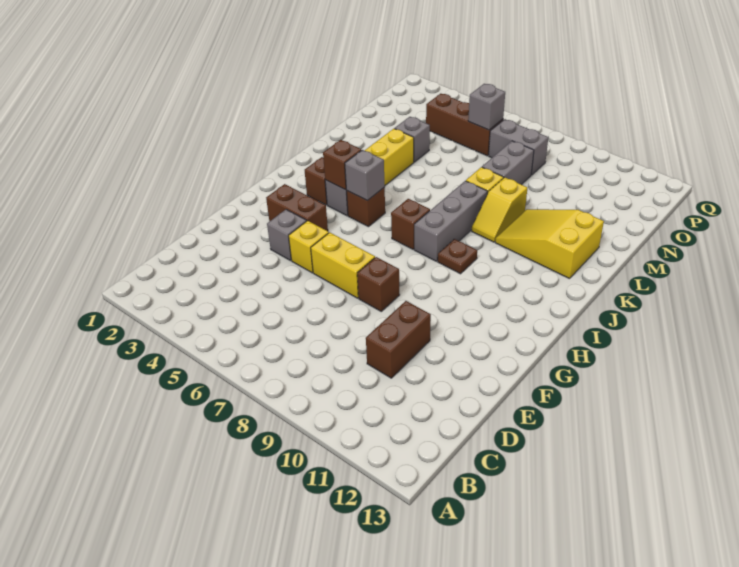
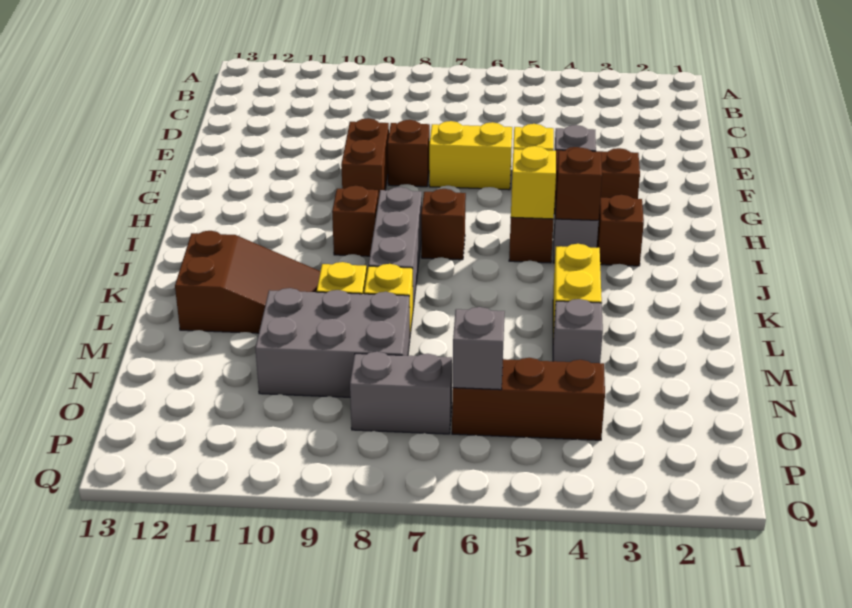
brown brick D10:E10 level 1 -> brown brick F9:G9 level 1
grey brick I5 level 2 -> yellow brick I5 level 2
brown plate I9 level 1 -> brown brick I9 level 1
yellow slope K10:L12 level 1 top 12 -> brown slope K10:L12 level 1 top 12
grey brick M8:N8 level 1 -> grey brick M8:N10 level 1

